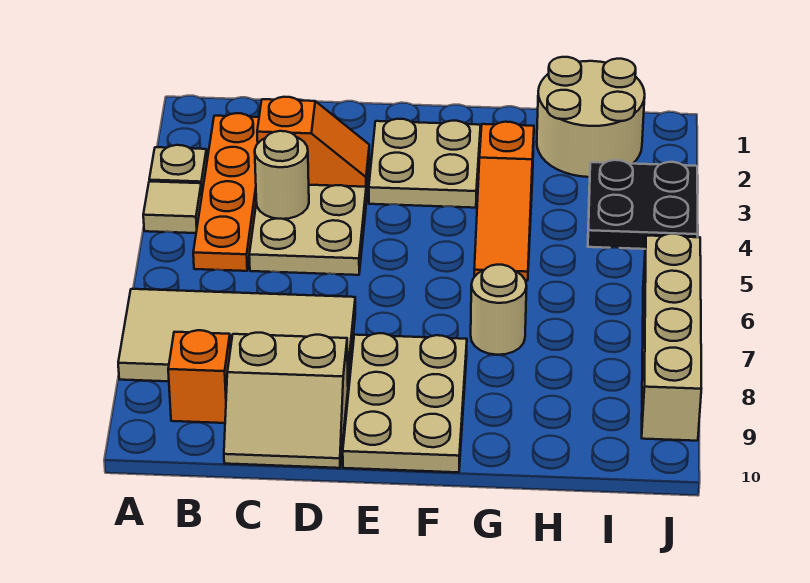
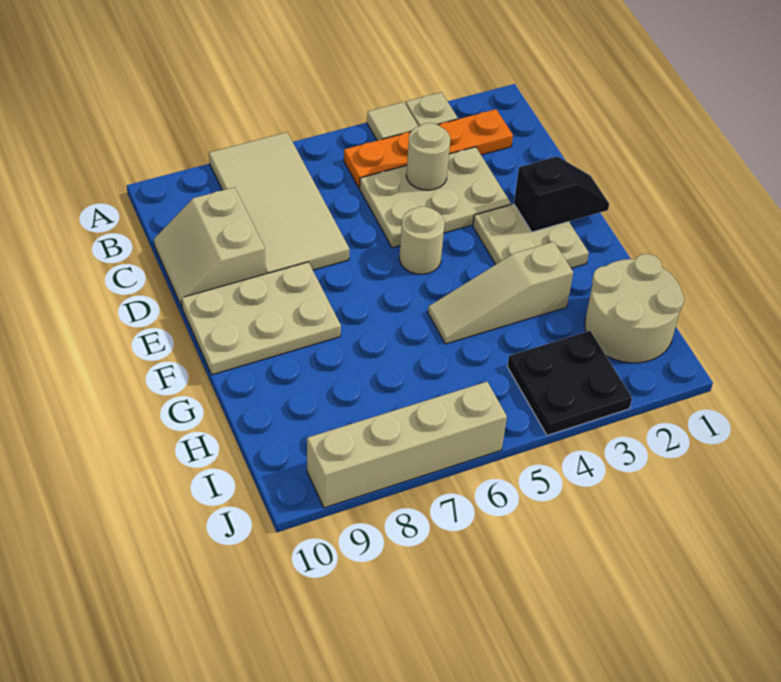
orange brick B9 level 1 -> none
orange slope C3:D3 level 2 top C -> none
none -> black slope E1:E2 level 2 top 2
orange slope G3:G5 level 1 top 3 -> tan slope G3:G5 level 1 top 3
tan round brick G7 level 1 -> tan round brick E5 level 1

